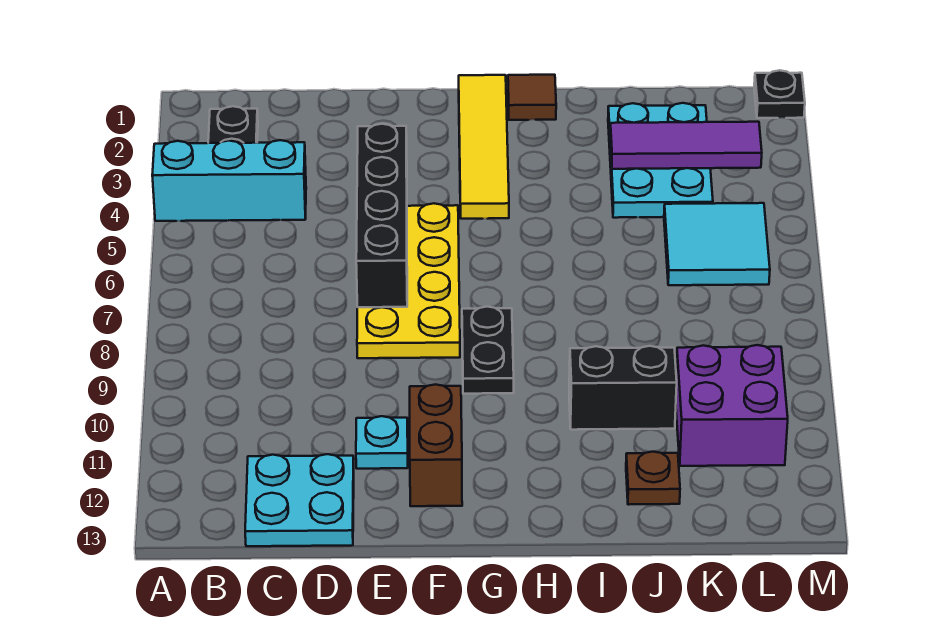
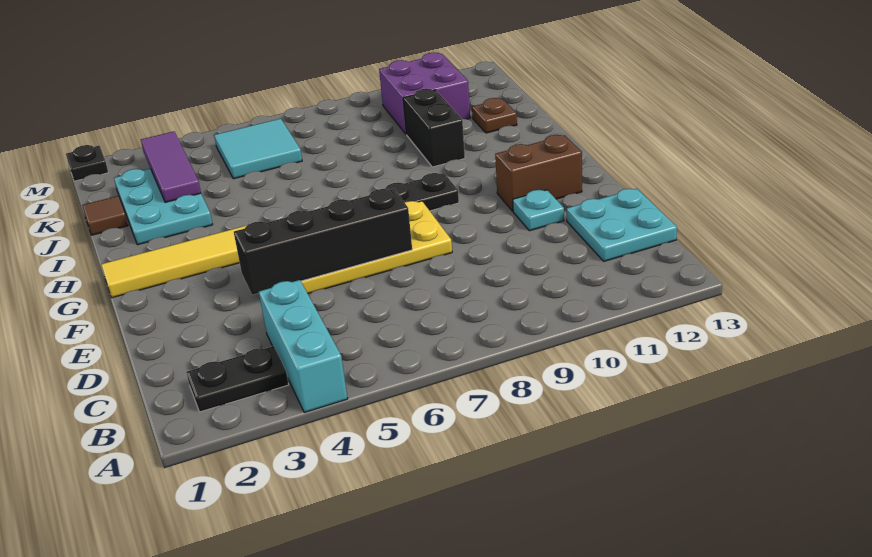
brown tile H1 level 1 -> brown tile J1 level 1
cyan plate J2:K4 level 1 -> cyan plate I2:K3 level 1

